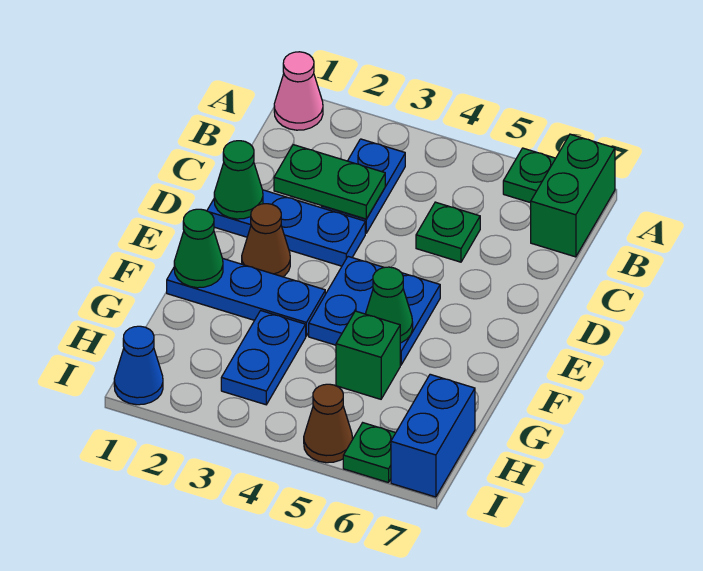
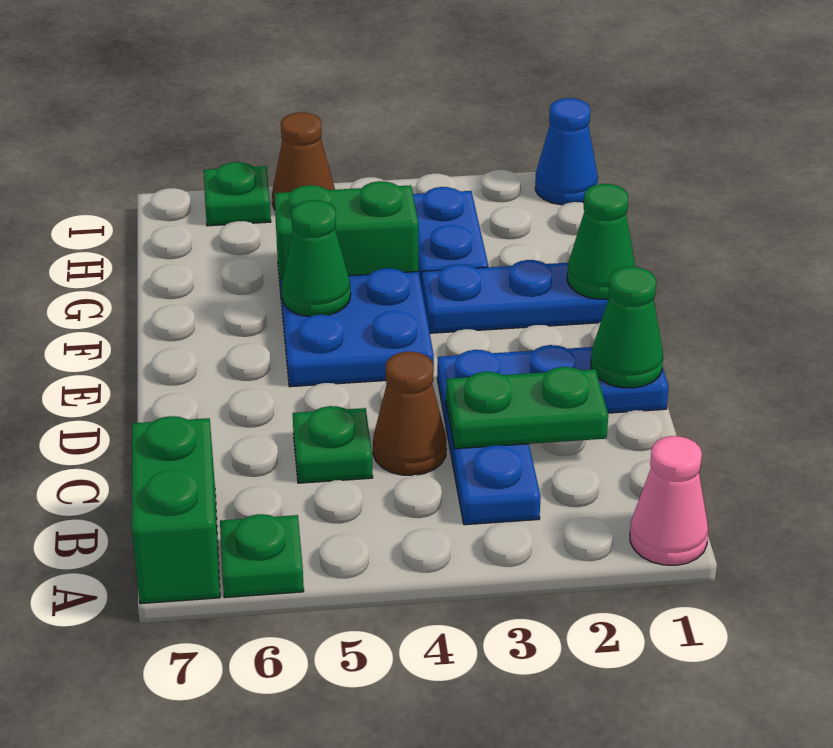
brown cone E2 level 1 -> brown cone C4 level 1
green brick G5 level 1 -> green brick G4:G5 level 1
blue brick H7:I7 level 1 -> none

